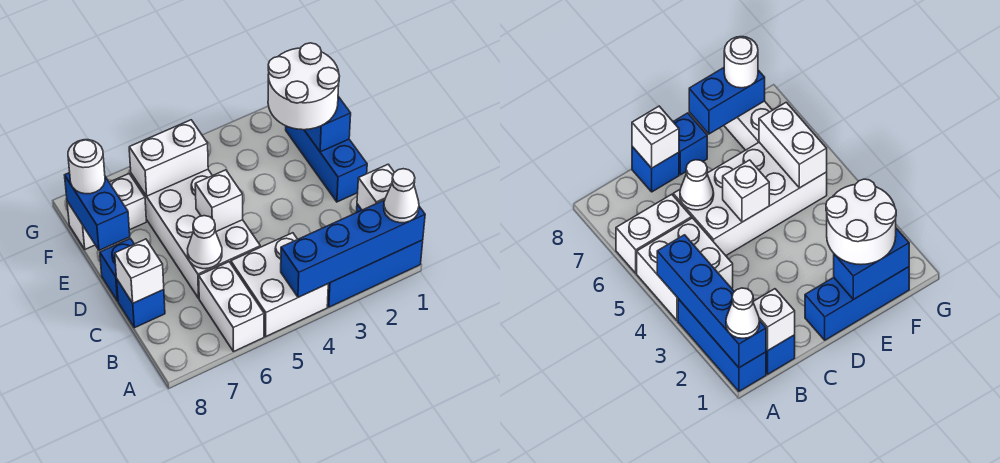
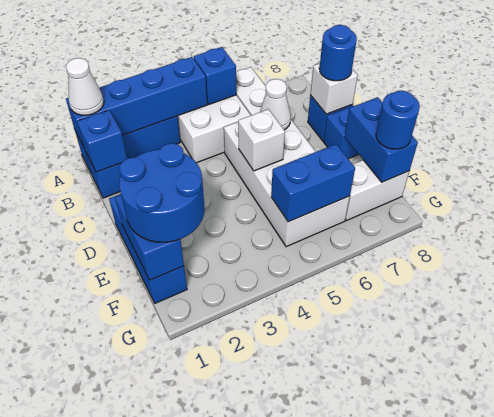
none -> blue brick A5 level 2
white brick B1 level 2 -> blue brick B1 level 2
none -> blue round brick C8 level 3
white round brick E1:F2 level 3 -> blue round brick E1:F2 level 3
white brick F5:F6 level 2 -> blue brick F5:F6 level 2
white round brick F8 level 3 -> blue round brick F8 level 3

